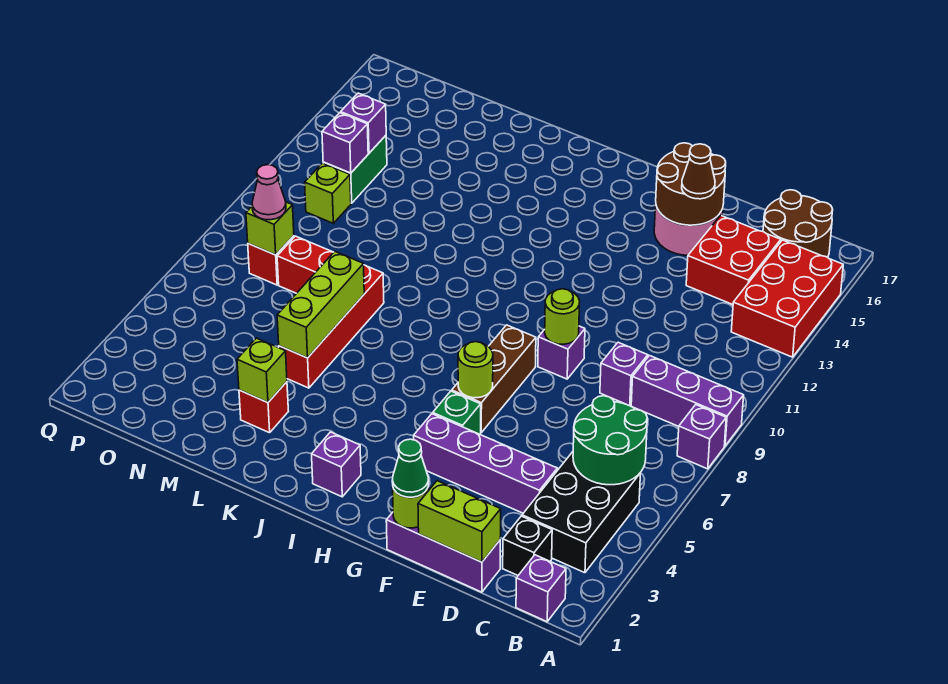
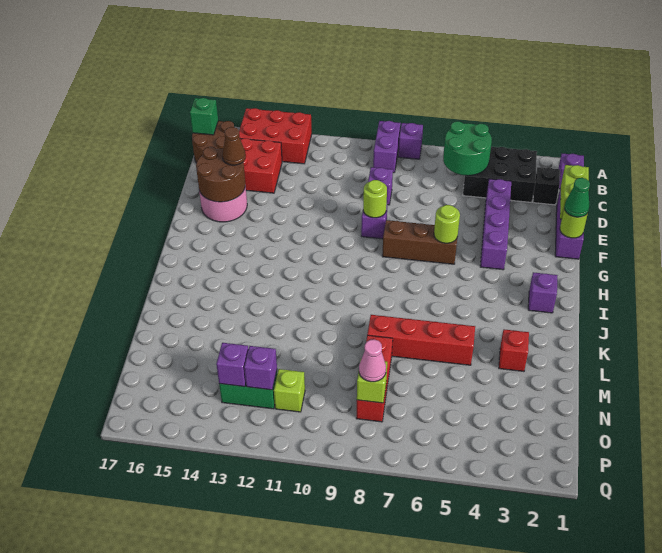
purple brick A9:C9 level 1 -> purple brick A9:B9 level 1
green brick G5 level 1 -> green brick B17 level 2
lime brick L3 level 2 -> none
lime brick L5:L7 level 2 -> none

